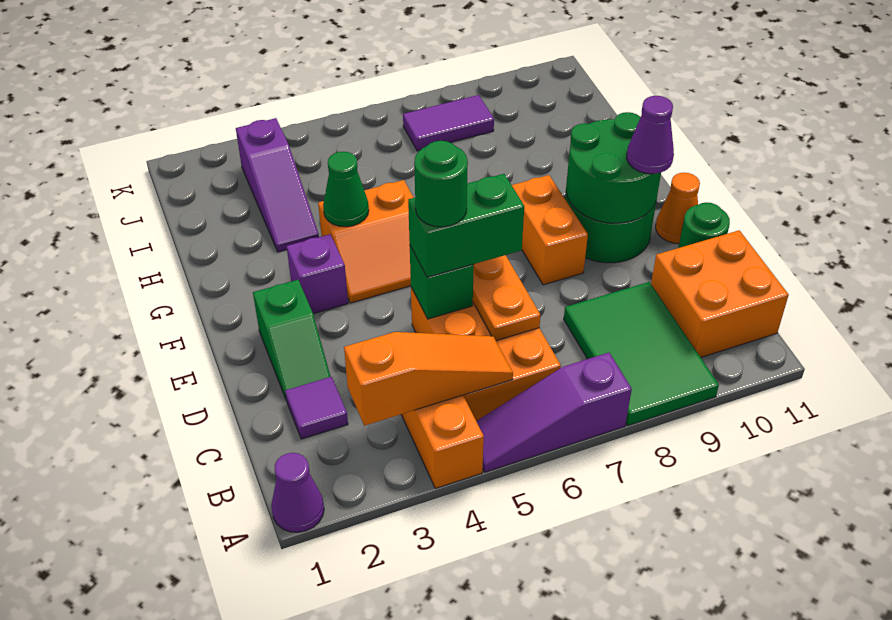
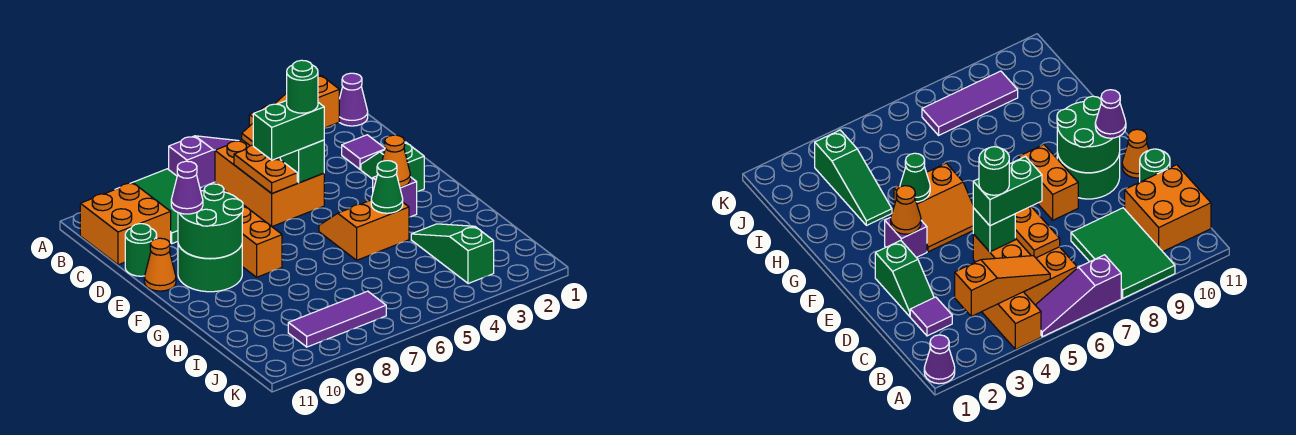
none -> orange cone F3 level 2
purple slope H3:J3 level 1 top J -> green slope H3:J3 level 1 top J
purple tile J7:J8 level 1 -> purple tile J7:J9 level 1

